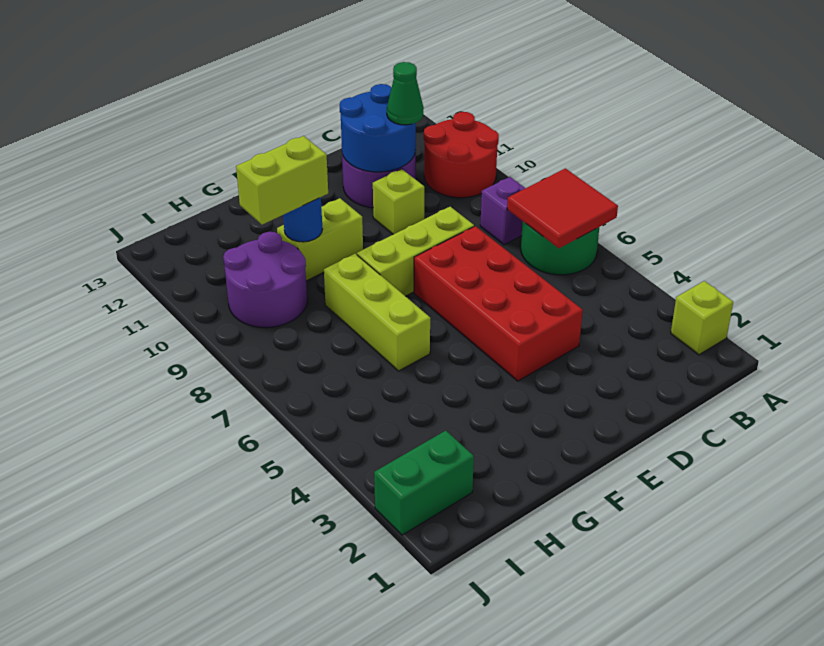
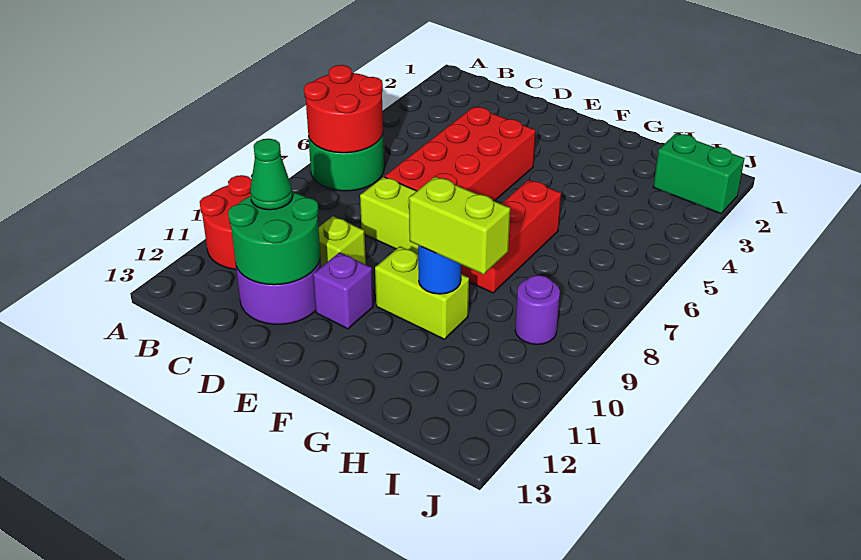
lime brick A2 level 1 -> none
red tile A6:B7 level 2 -> red round brick A6:B7 level 2
purple brick B8 level 1 -> purple brick E11 level 1
blue round brick C11:D12 level 2 -> green round brick C11:D12 level 2
lime brick G6:G8 level 1 -> red brick G6:G8 level 1
purple round brick H9:I10 level 1 -> purple round brick I9 level 1

